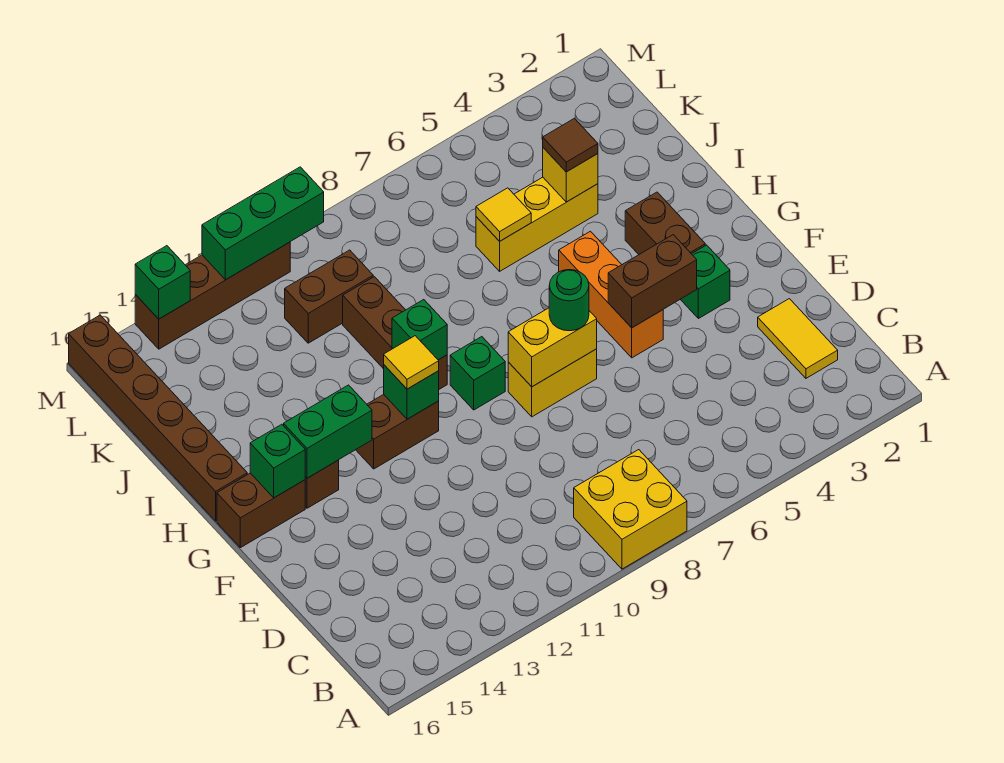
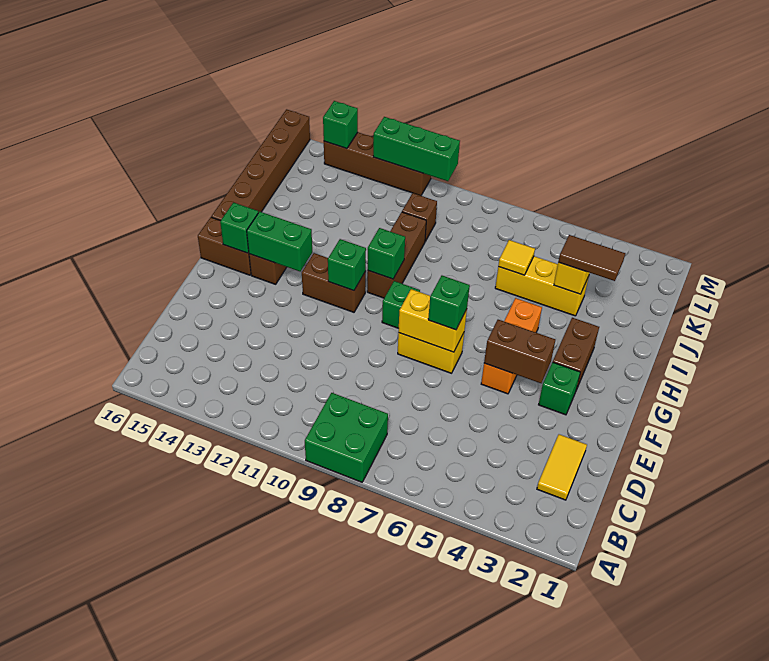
yellow brick A8:B9 level 1 -> green brick A8:B9 level 1
green round brick F7 level 3 -> green brick F7 level 3
yellow tile G11 level 3 -> none
brown tile J4 level 3 -> brown tile J3:J4 level 3
brown brick K10:K11 level 1 -> brown brick K10 level 1

